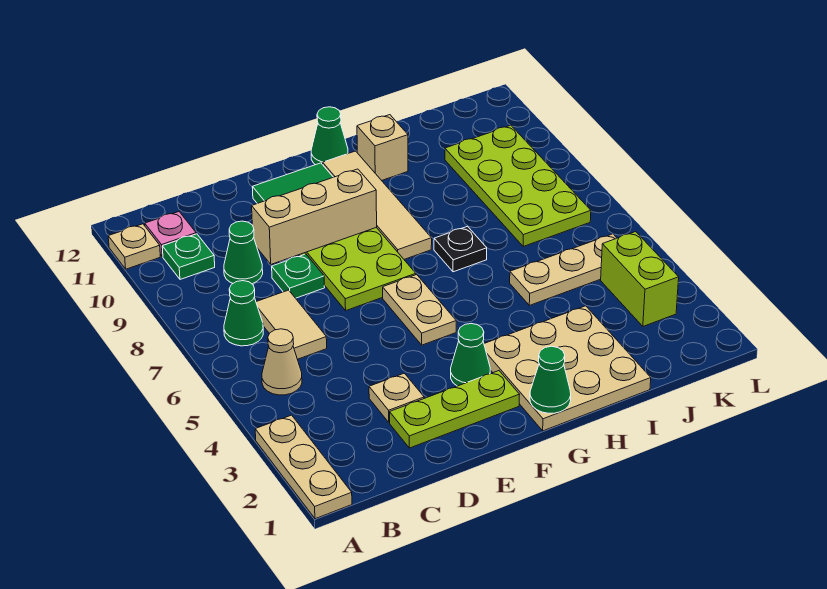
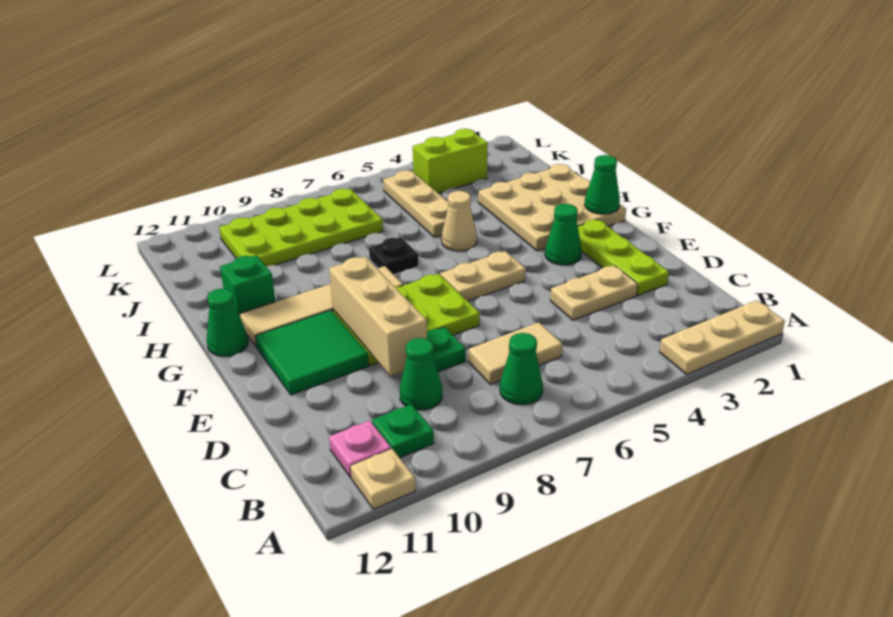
tan cone B5 level 1 -> tan cone H5 level 1
tan plate D3 level 1 -> tan plate D3:D4 level 1
tan brick H11 level 1 -> green brick H11 level 1

